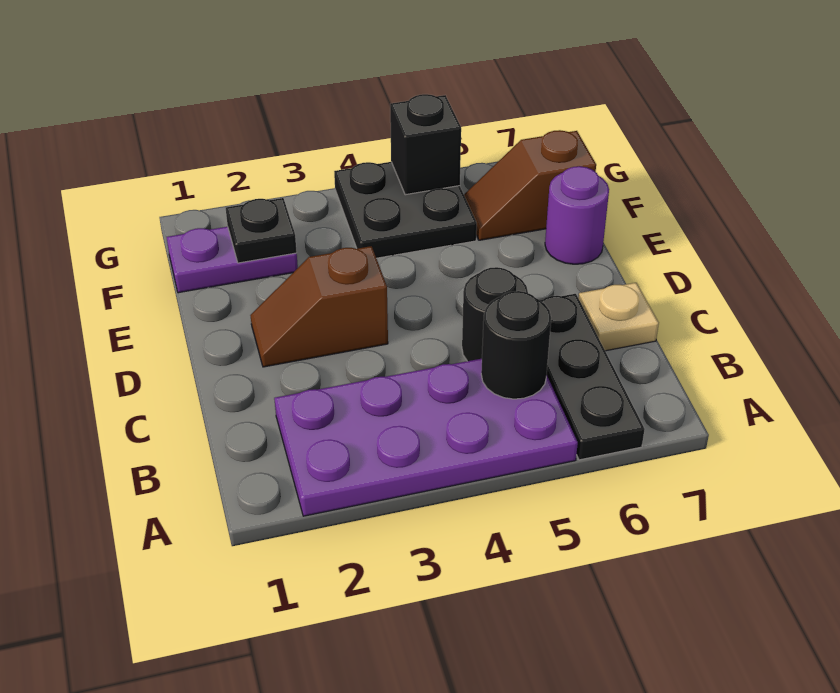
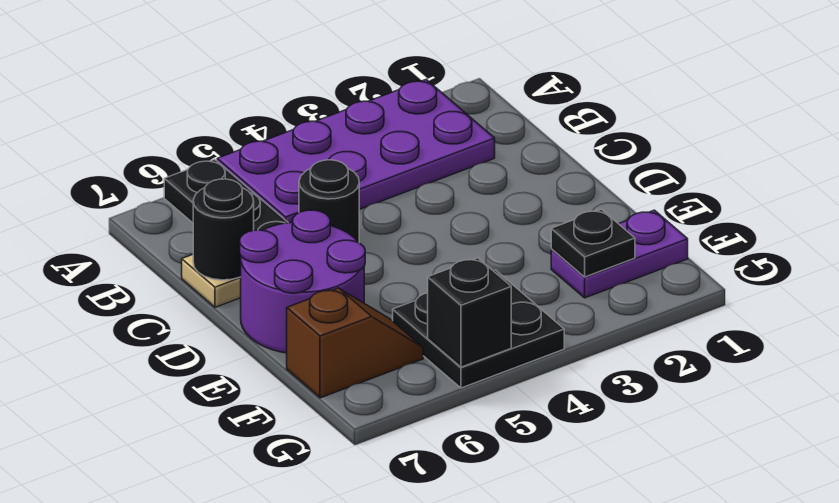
black round brick B5 level 2 -> black round brick C7 level 2
brown slope D2:D3 level 1 top 3 -> none
purple round brick E7 level 1 -> purple round brick D6:E7 level 1

